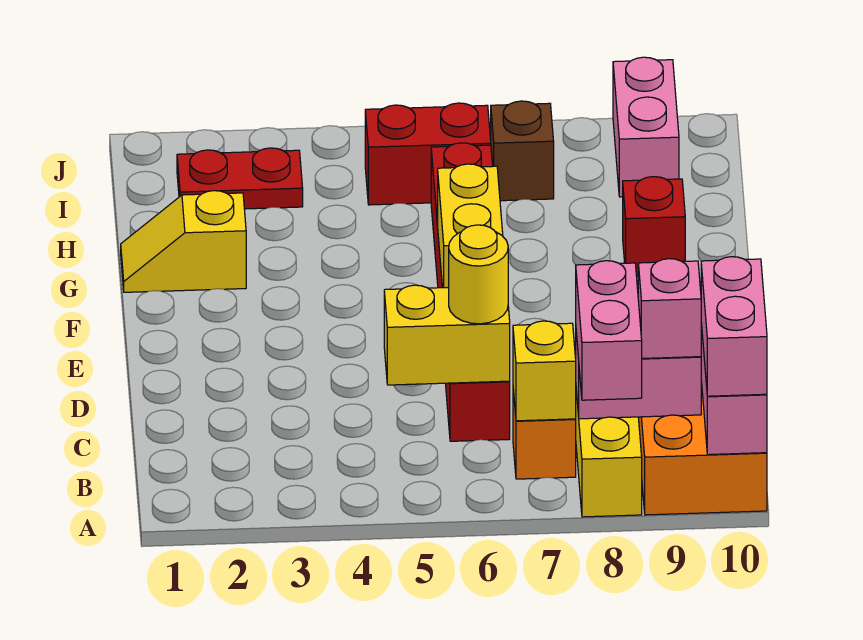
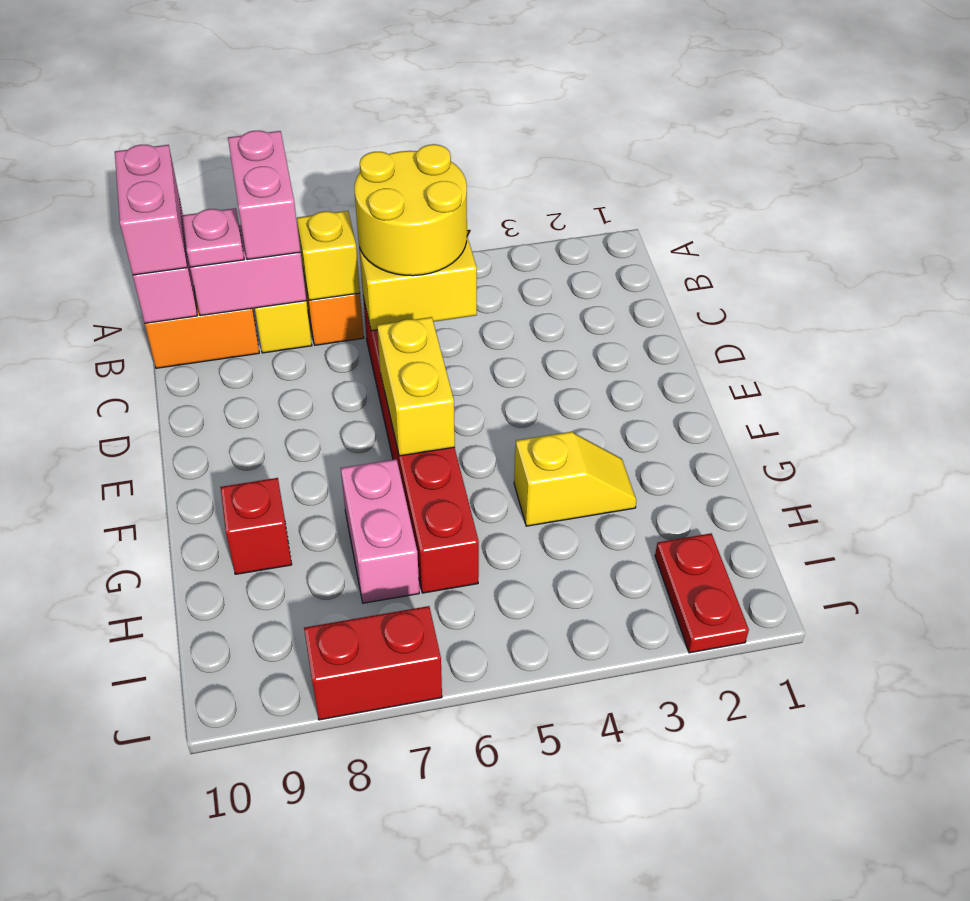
pink brick B9 level 3 -> pink plate B9 level 3
yellow round brick C6 level 3 -> yellow round brick B5:C6 level 3
yellow slope G1:G2 level 1 top 2 -> yellow slope G3:G4 level 1 top 4
red plate I2:I3 level 1 -> red plate I2:J2 level 1
red brick I5:I6 level 1 -> red brick J7:J8 level 1
brown brick I7 level 1 -> none
pink brick I9:J9 level 1 -> pink brick G7:H7 level 1

